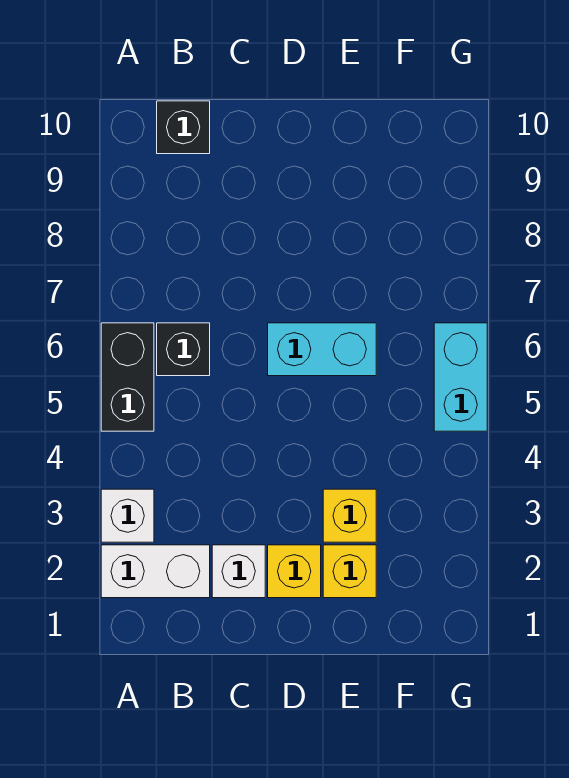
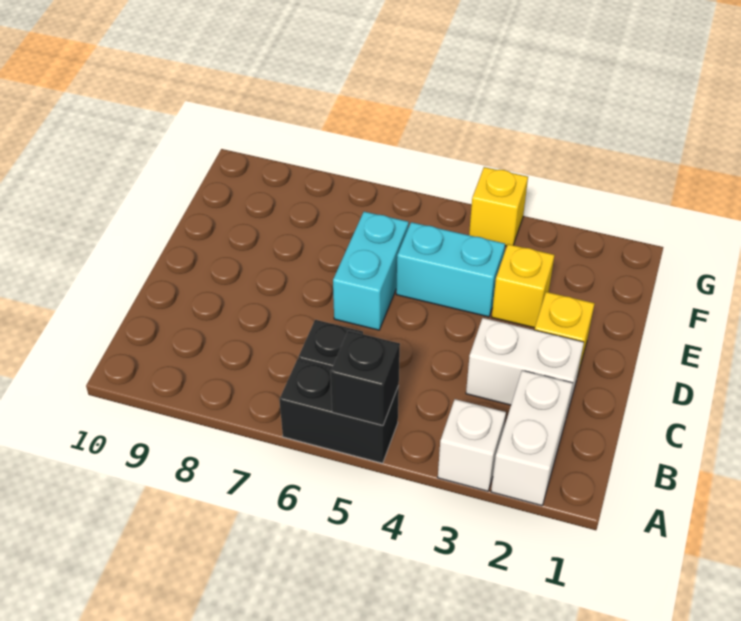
black brick B10 level 1 -> black brick A5 level 2
white brick C2 level 1 -> white brick C2:C3 level 1
yellow brick E2 level 1 -> yellow brick G4 level 1
cyan brick G5:G6 level 1 -> cyan brick E4:E5 level 1

